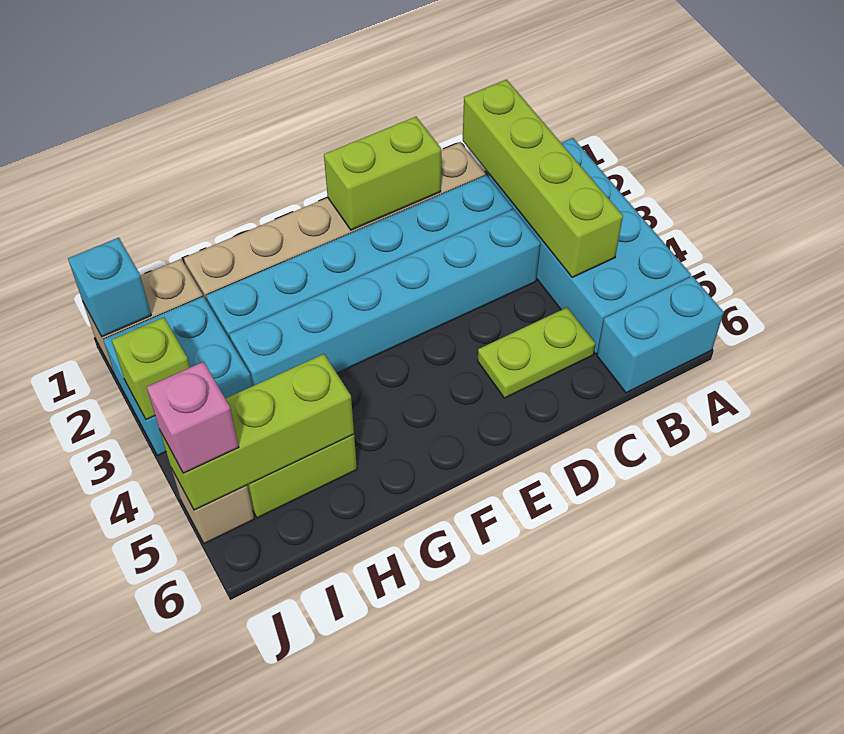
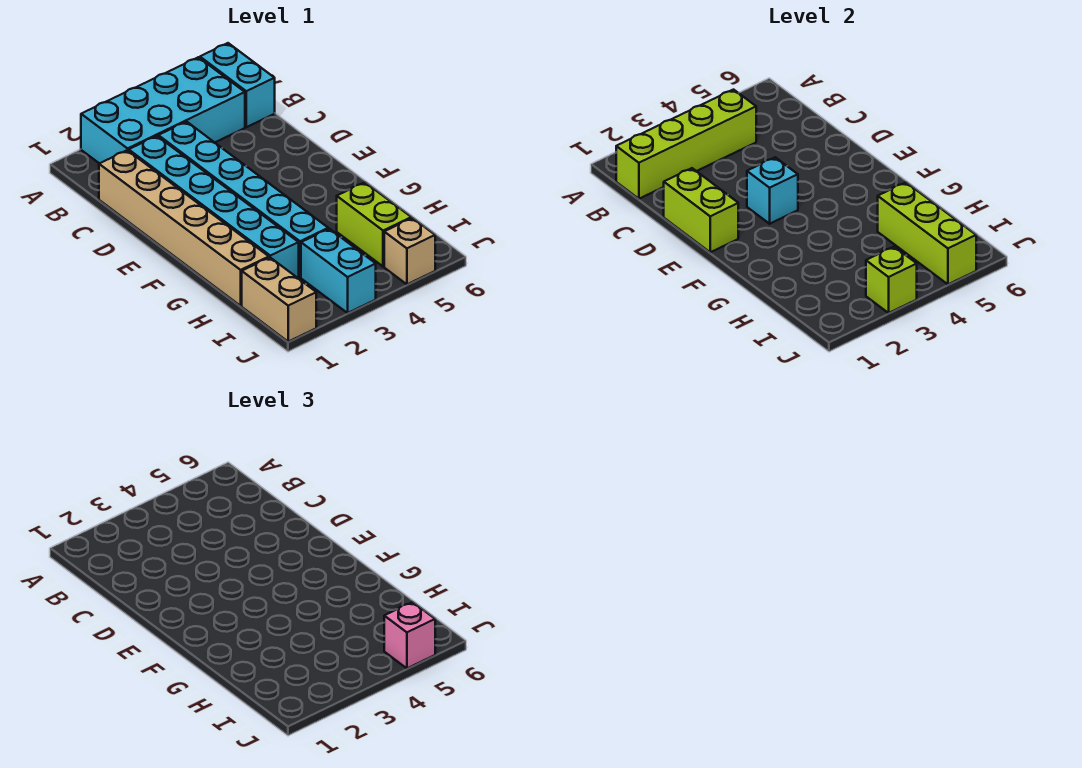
lime plate C5:D5 level 1 -> none
cyan brick I2:J3 level 1 -> cyan brick I3:J3 level 1
cyan brick J1 level 2 -> cyan brick E3 level 2

